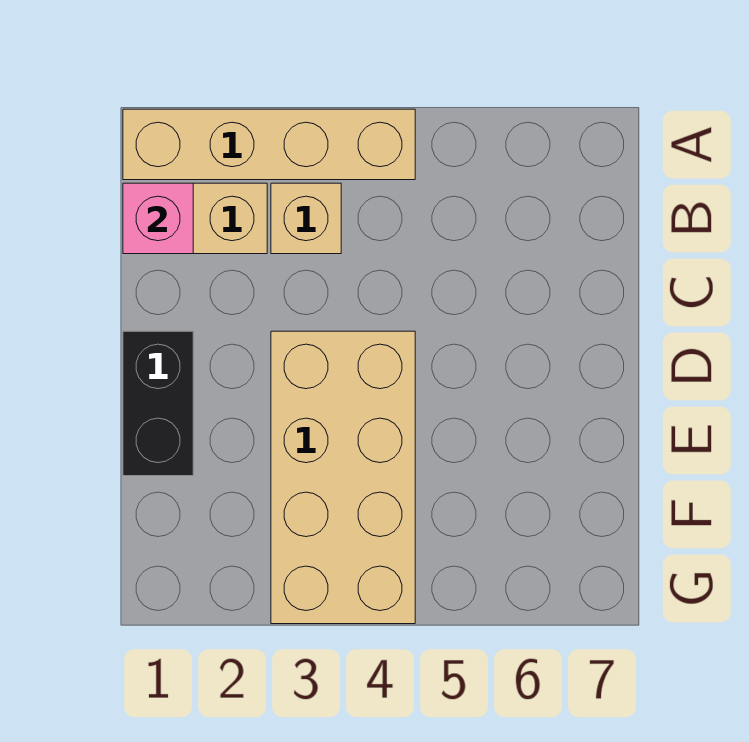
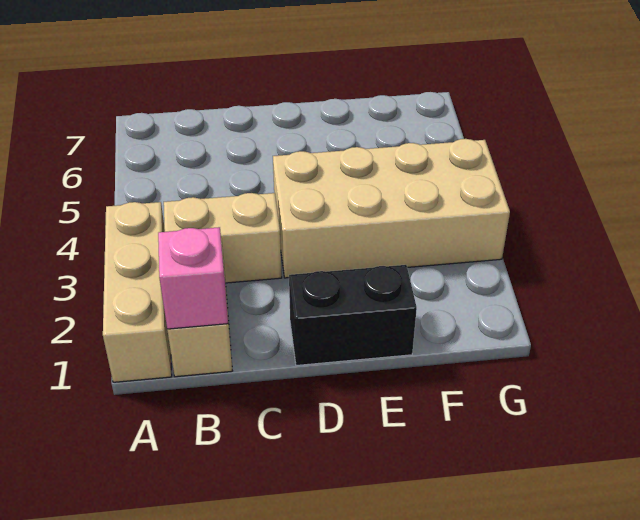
tan brick A1:A4 level 1 -> tan brick A1:A3 level 1
tan brick B3 level 1 -> tan brick B3:C3 level 1

